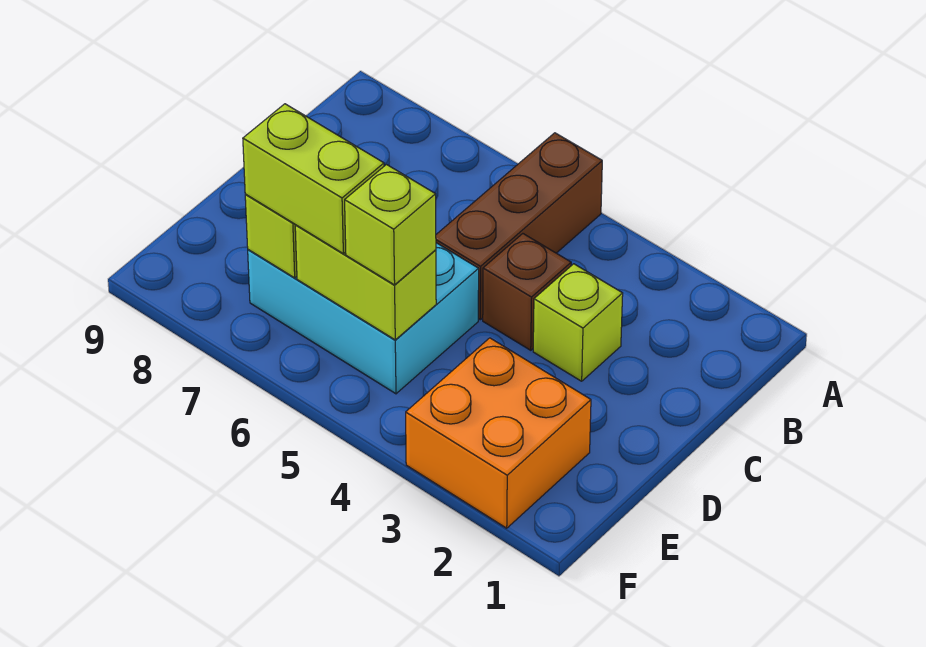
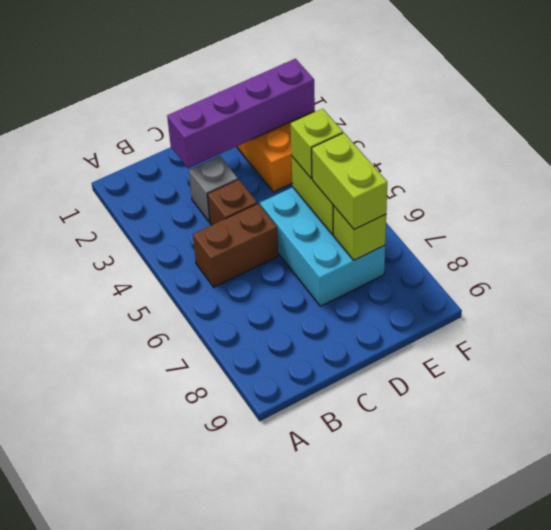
brown brick A5:C5 level 1 -> brown brick B5:C5 level 1
none -> purple brick C2:F2 level 2
lime brick C3 level 1 -> grey brick C3 level 1

